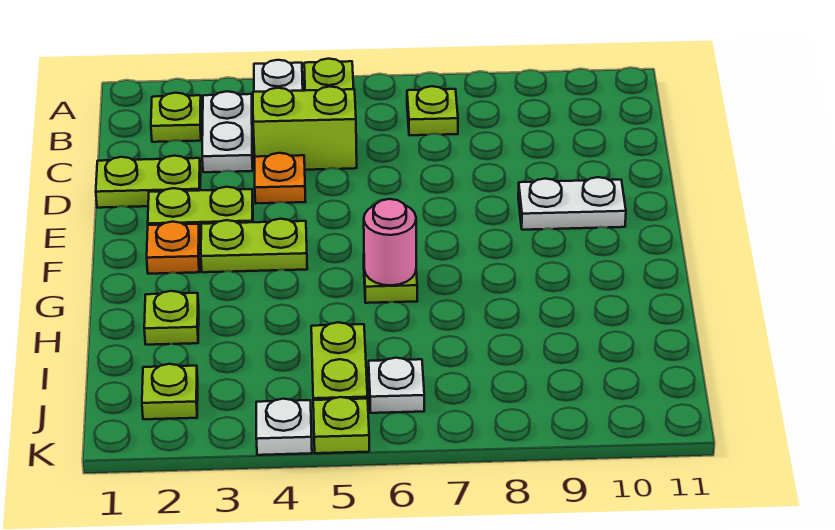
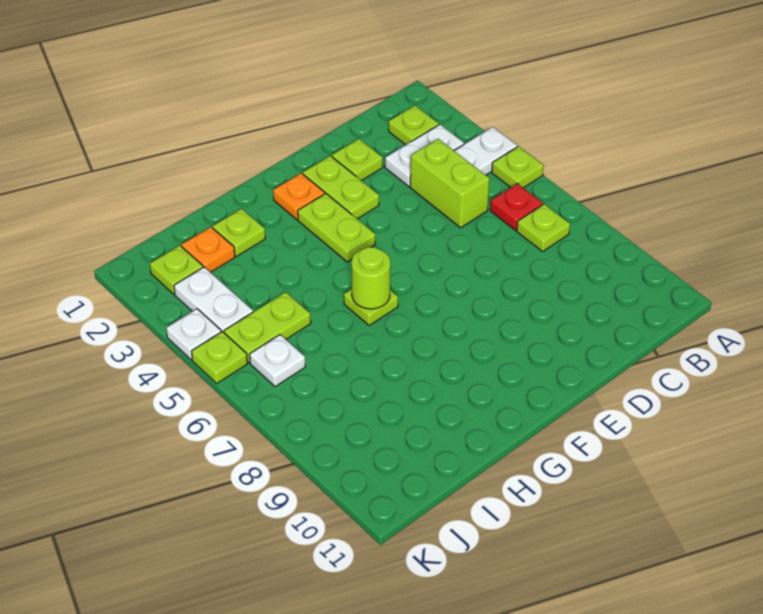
none -> red plate B6 level 1
lime plate D1:D2 level 1 -> lime plate D2 level 1
orange plate D4 level 1 -> orange plate I2 level 1
white plate E9:E10 level 1 -> white plate J3:J4 level 1
pink round brick G6 level 2 -> lime round brick G6 level 2

